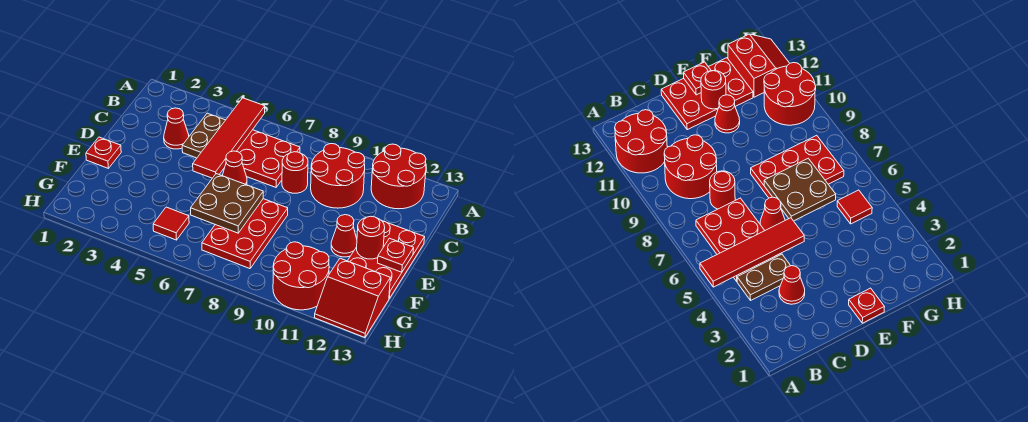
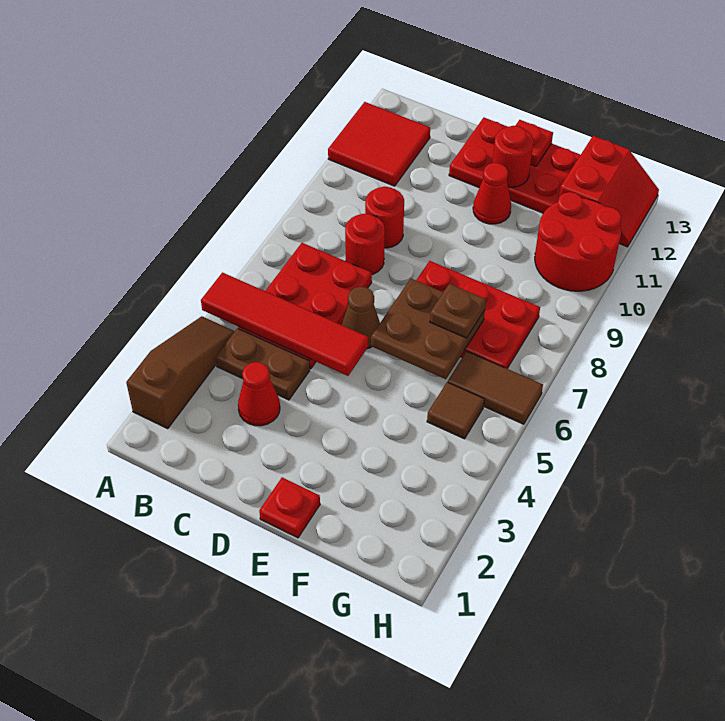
none -> brown slope A2:A4 level 1 top 2
red round brick A11:B12 level 1 -> red tile A11:B12 level 1
red round brick B9:C10 level 1 -> red round brick C9 level 1
red cone D6 level 1 -> brown cone D6 level 1
none -> brown plate F7 level 3
red tile G5 level 1 -> brown tile G5 level 1
none -> brown tile G6:H6 level 1

